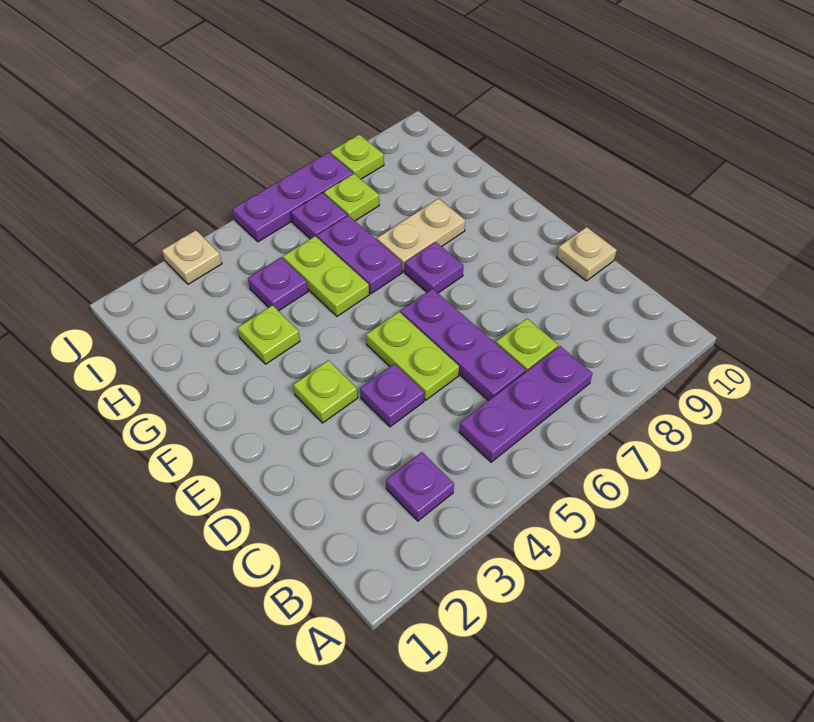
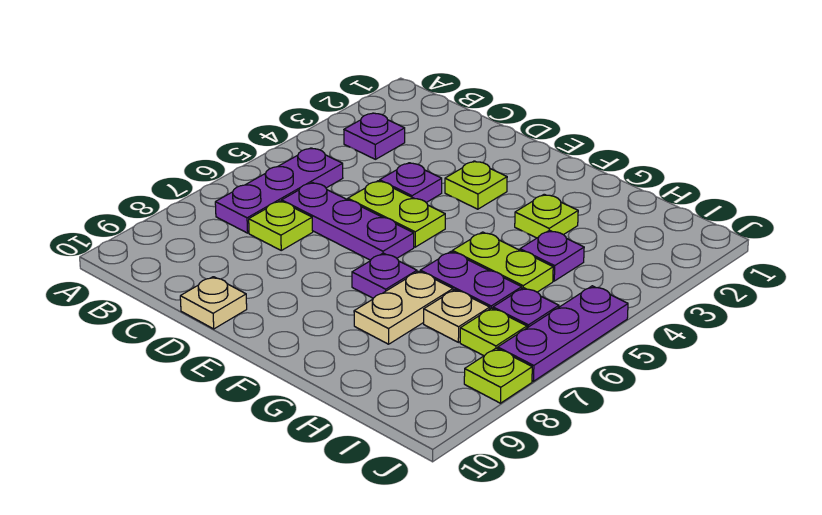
tan plate J3 level 1 -> tan plate H7 level 1

